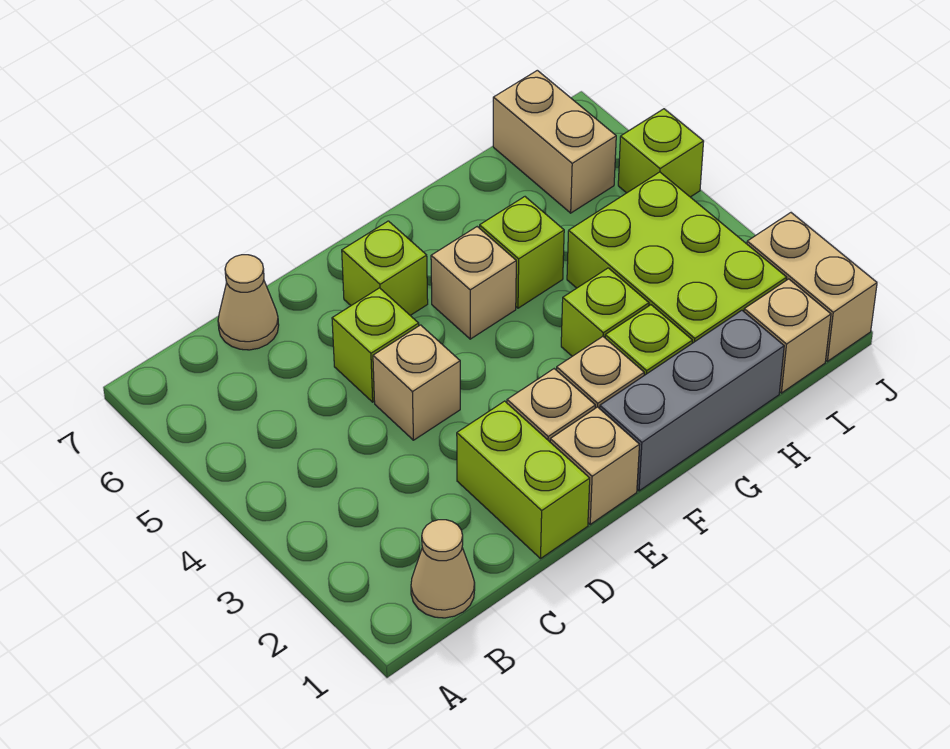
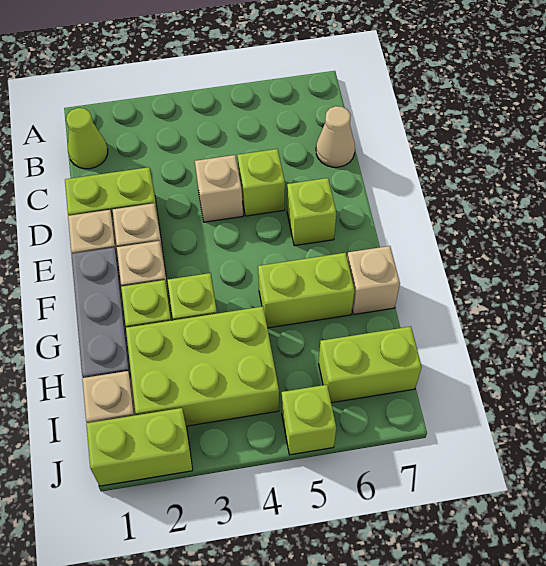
tan cone B1 level 1 -> lime cone B1 level 1
tan brick F5 level 1 -> tan brick G7 level 1
lime brick G5 level 1 -> lime brick G5:G6 level 1
tan brick I6:I7 level 1 -> lime brick I6:I7 level 1
tan brick J1:J2 level 1 -> lime brick J1:J2 level 1

